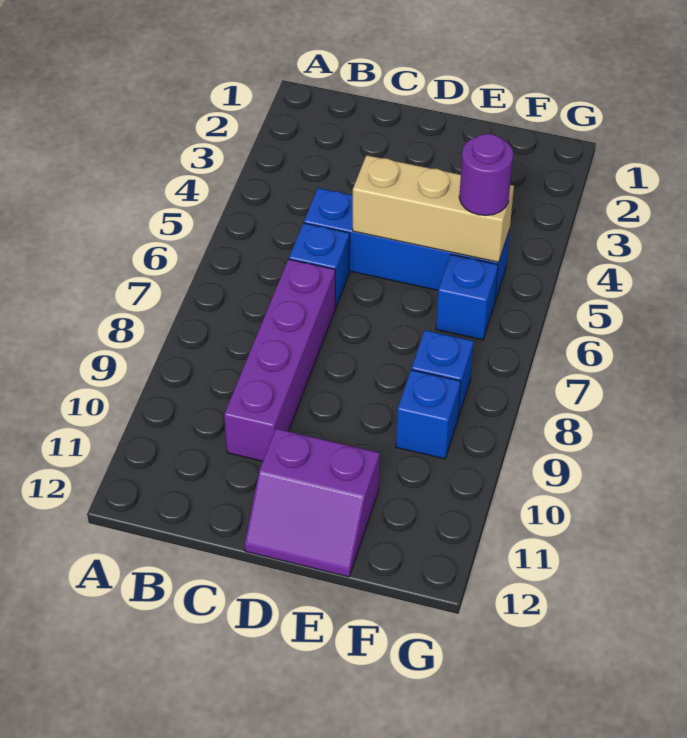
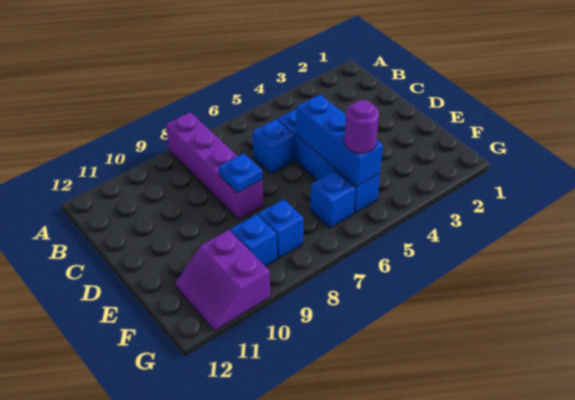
purple brick C7:C10 level 1 -> purple brick A8:D8 level 1
tan brick D5:F5 level 2 -> blue brick D5:F5 level 2
none -> blue plate D8 level 2
purple slope D11:E12 level 1 top 11 -> purple slope F10:G11 level 1 top 10

